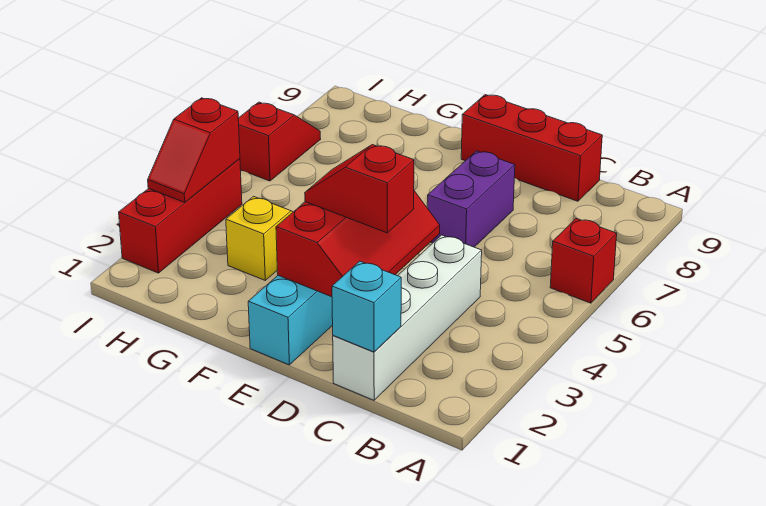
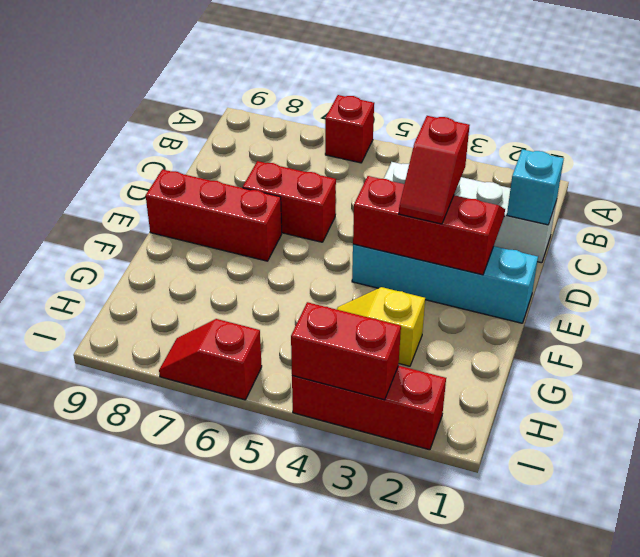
red brick C9:E9 level 1 -> red brick E7:E9 level 1
purple brick D6:D7 level 1 -> red brick D6:D7 level 1
red slope I3:I4 level 2 top 4 -> red brick I3:I4 level 2

